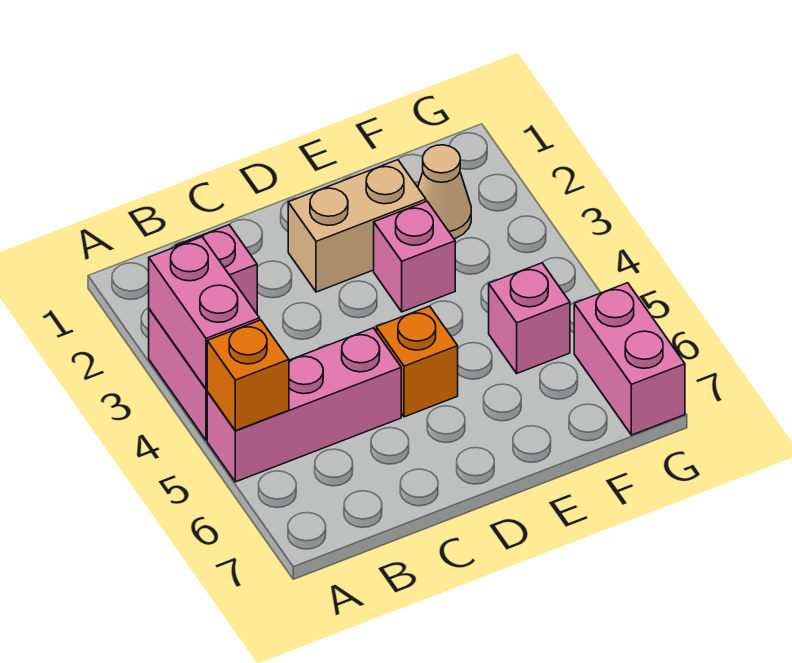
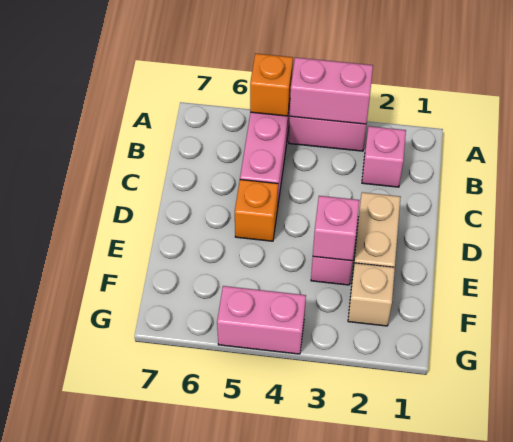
tan cone F2 level 1 -> tan brick F2 level 1
pink brick F5 level 1 -> pink brick E3 level 2
pink brick G6:G7 level 1 -> pink brick G4:G5 level 1

